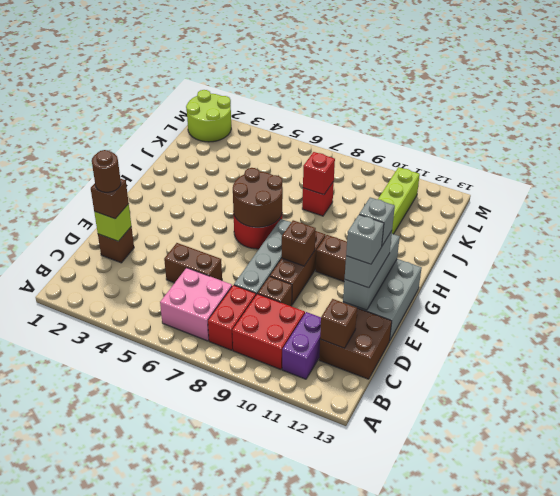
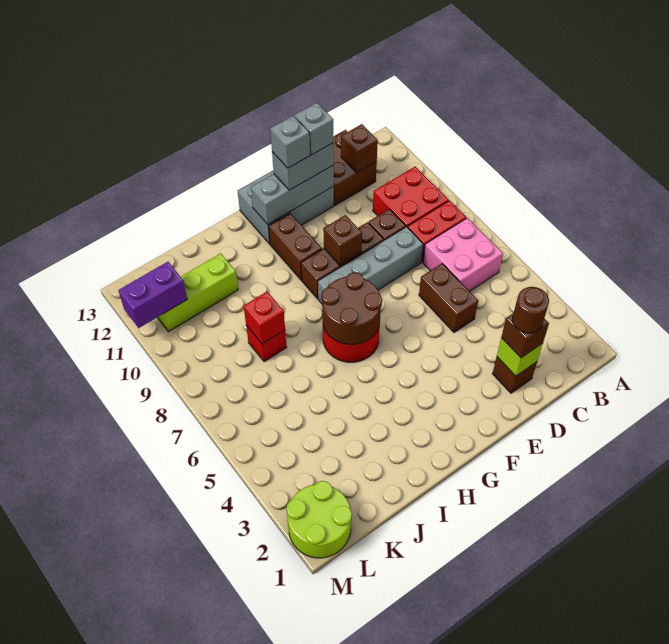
purple brick B11:C11 level 1 -> purple brick L11:M11 level 2

